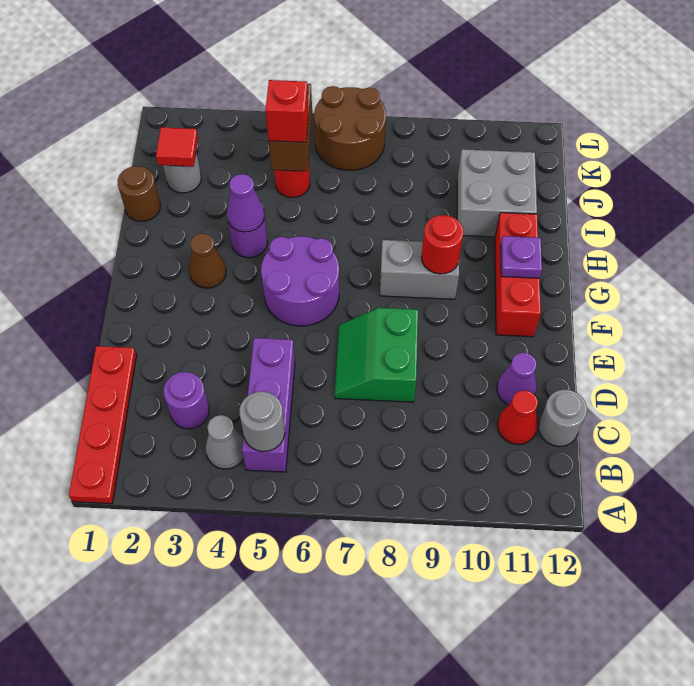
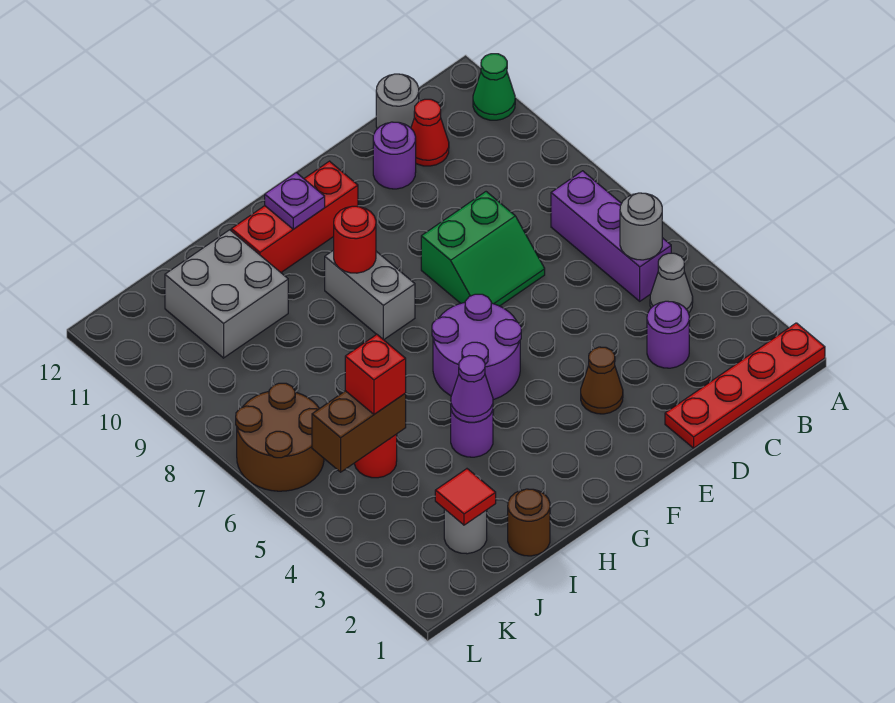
none -> green cone A11 level 1
purple brick B5:D5 level 1 -> purple brick B5:B7 level 1
purple cone D11 level 1 -> purple round brick D11 level 1
brown cone G3 level 1 -> brown cone E3 level 1

